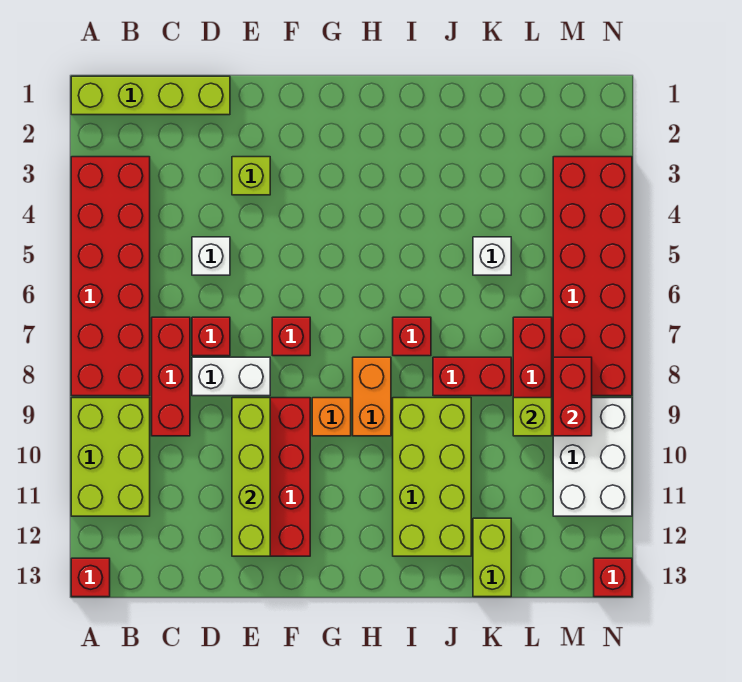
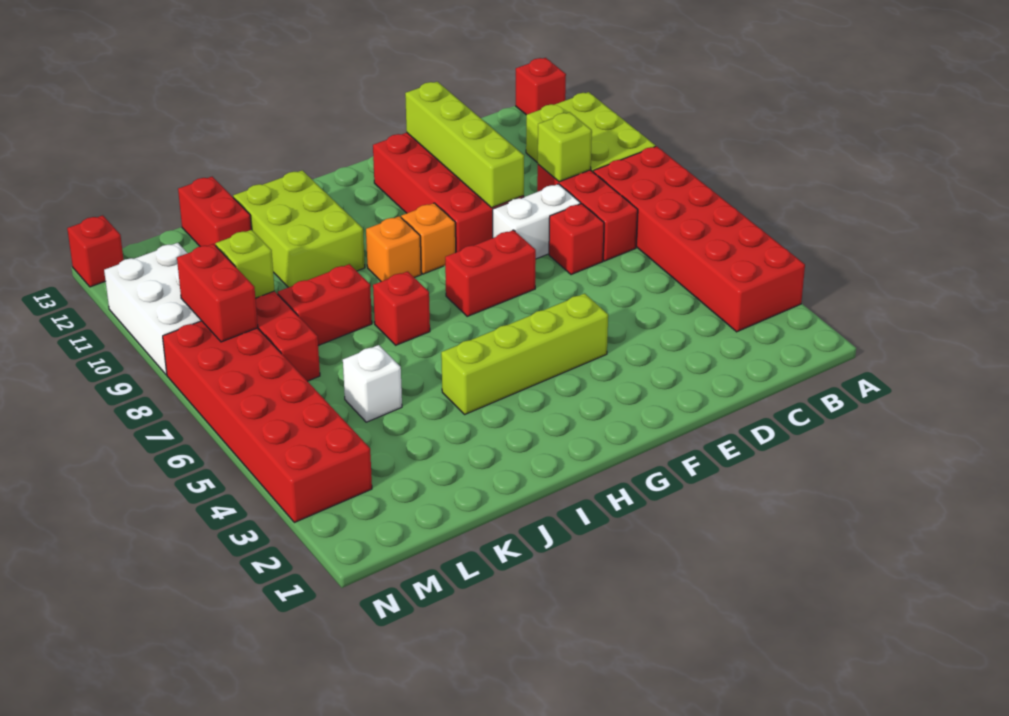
lime brick A1:D1 level 1 -> lime brick F4:I4 level 1
white brick D5 level 1 -> none
lime brick E3 level 1 -> lime brick C9 level 2
red brick F7 level 1 -> red brick F7:G7 level 1
orange brick H8:H9 level 1 -> orange brick H9 level 1
lime brick I9:J12 level 1 -> lime brick I10:J12 level 1
lime brick K12:K13 level 1 -> red brick K12:K13 level 1

